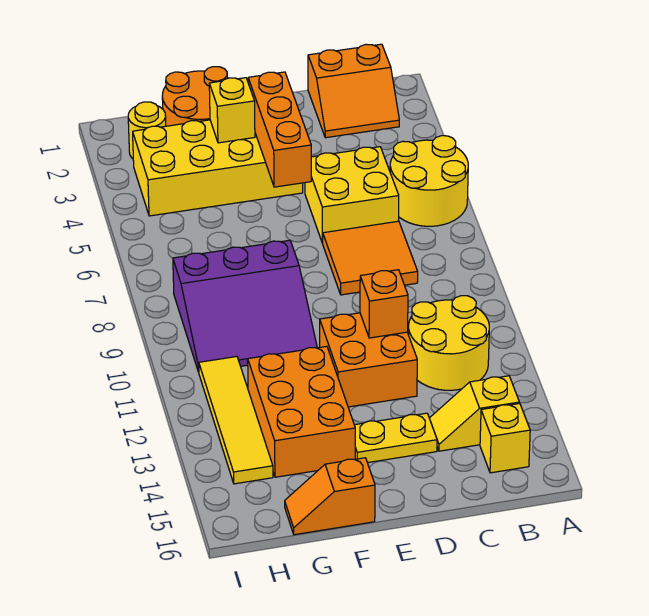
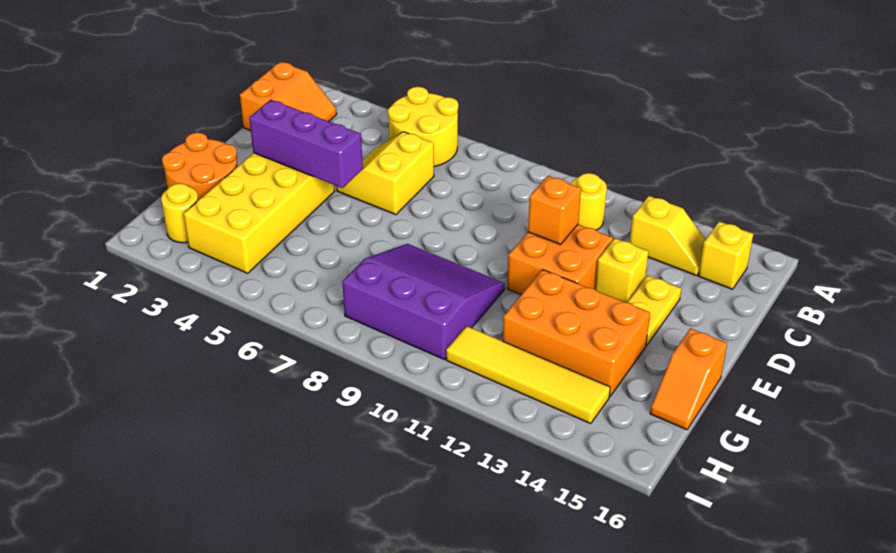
yellow round brick B11:C12 level 1 -> yellow round brick B11 level 1
yellow slope B14:C14 level 1 top B -> yellow slope B13:B14 level 1 top 13
yellow brick C5:D6 level 1 -> yellow slope C5:D6 level 1 top 6
orange tile C7:D8 level 1 -> none
orange brick E3:E5 level 2 -> purple brick E3:E5 level 2
yellow brick F3 level 2 -> yellow brick D13 level 1
purple slope F8:H10 level 1 top 8 -> purple slope F8:H10 level 1 top H

